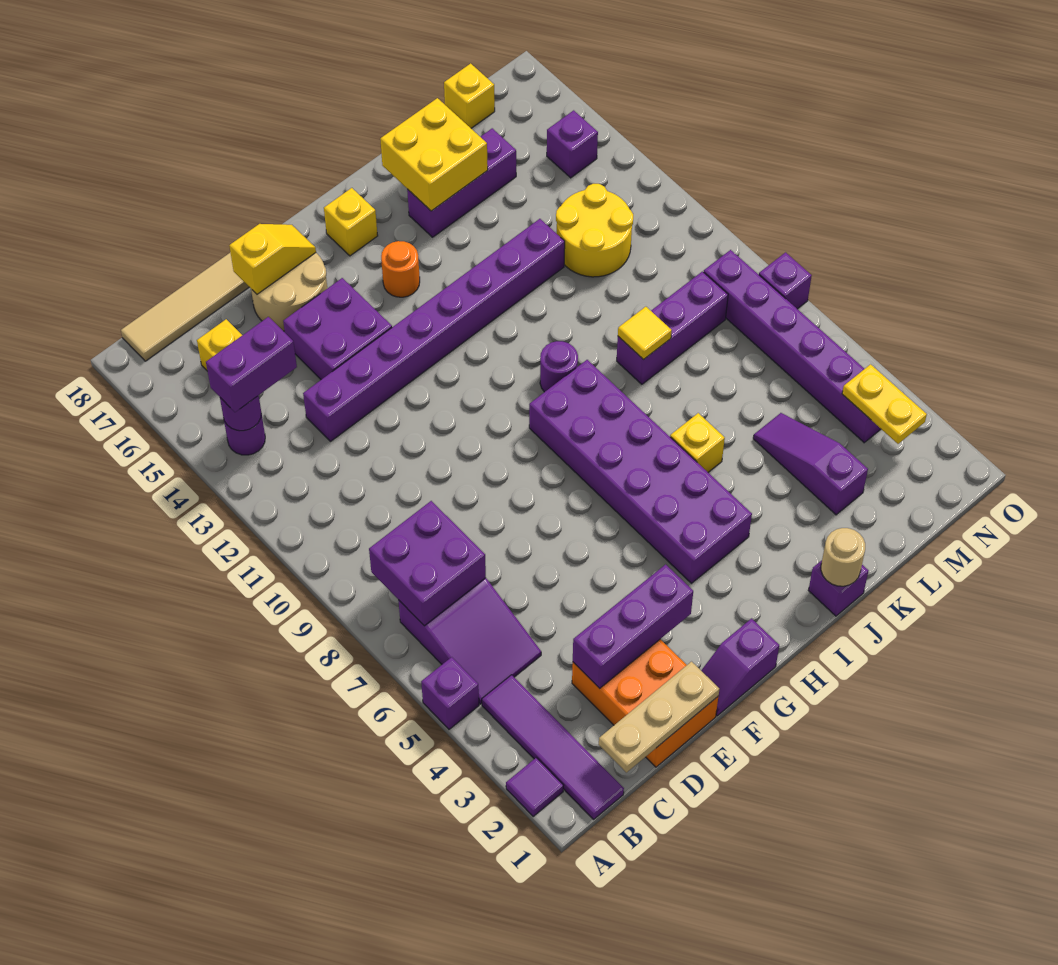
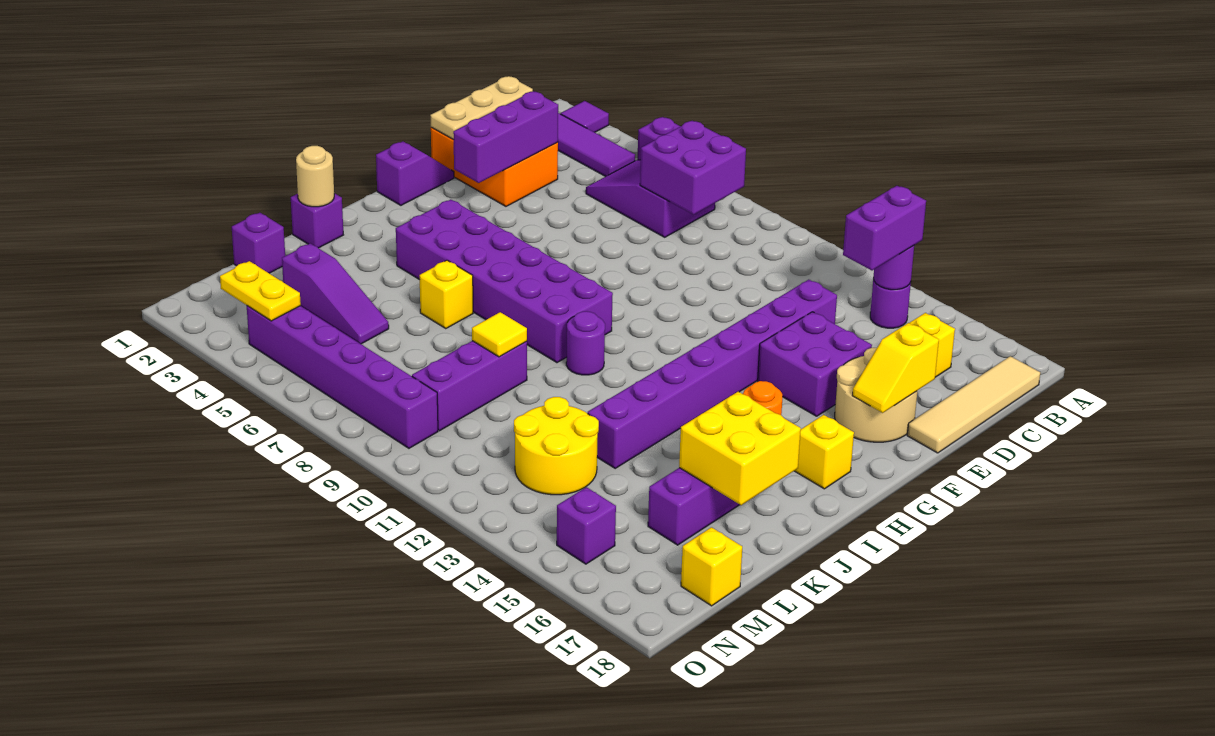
purple brick O8 level 1 -> purple brick L1 level 1

